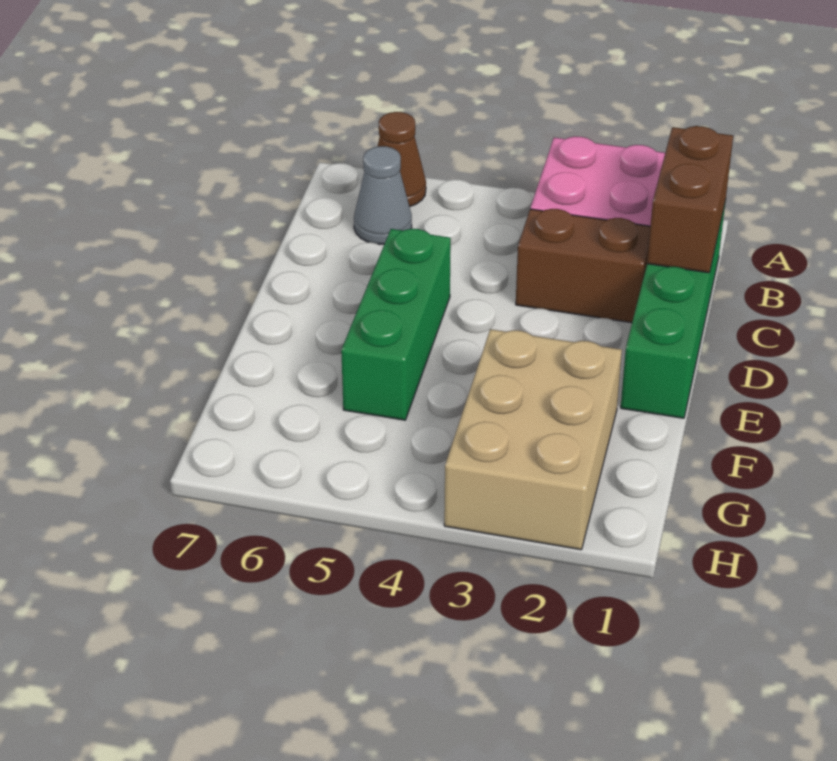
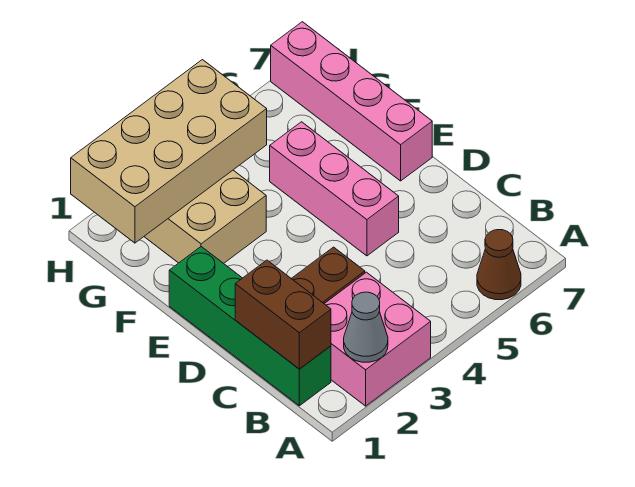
grey cone B6 level 1 -> grey cone A2 level 2
green brick D5:F5 level 1 -> pink brick D5:F5 level 1
none -> pink brick E7:H7 level 1
none -> tan brick G1:H4 level 2

